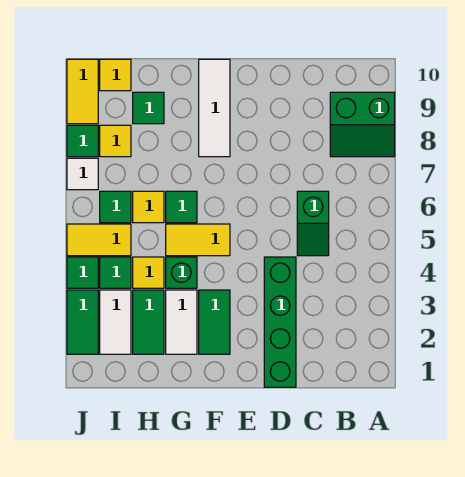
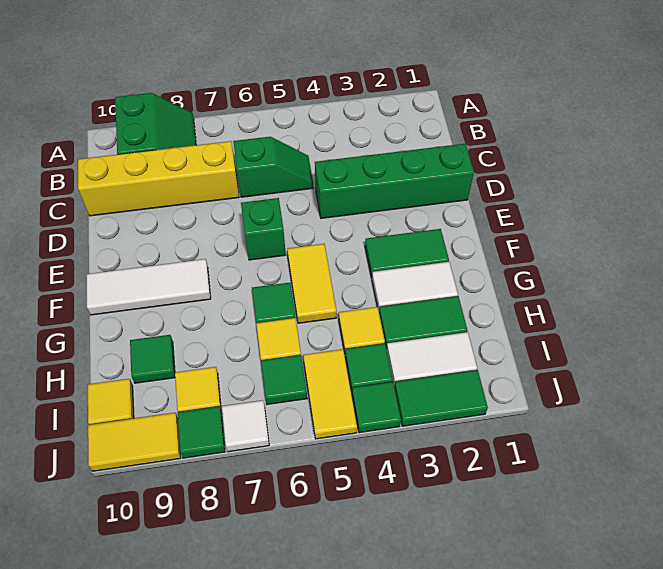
none -> yellow brick C7:C10 level 1
green brick G4 level 1 -> green brick E6 level 1

